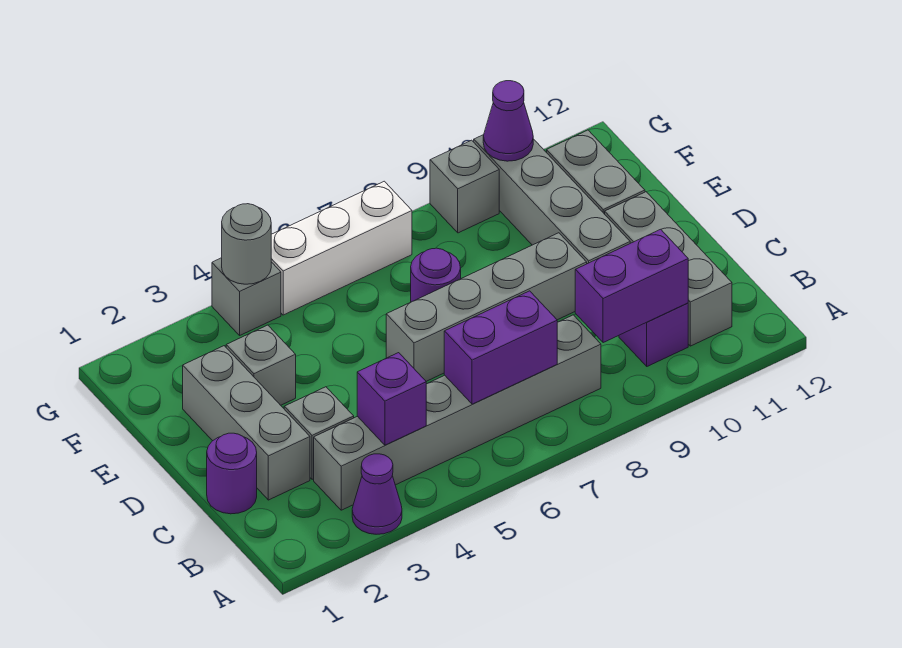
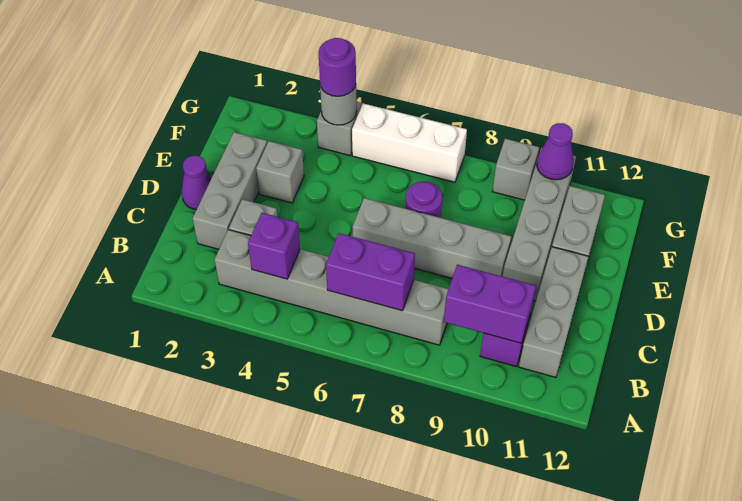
purple cone A3 level 1 -> purple cone D1 level 1
purple round brick C1 level 1 -> purple round brick G4 level 3

